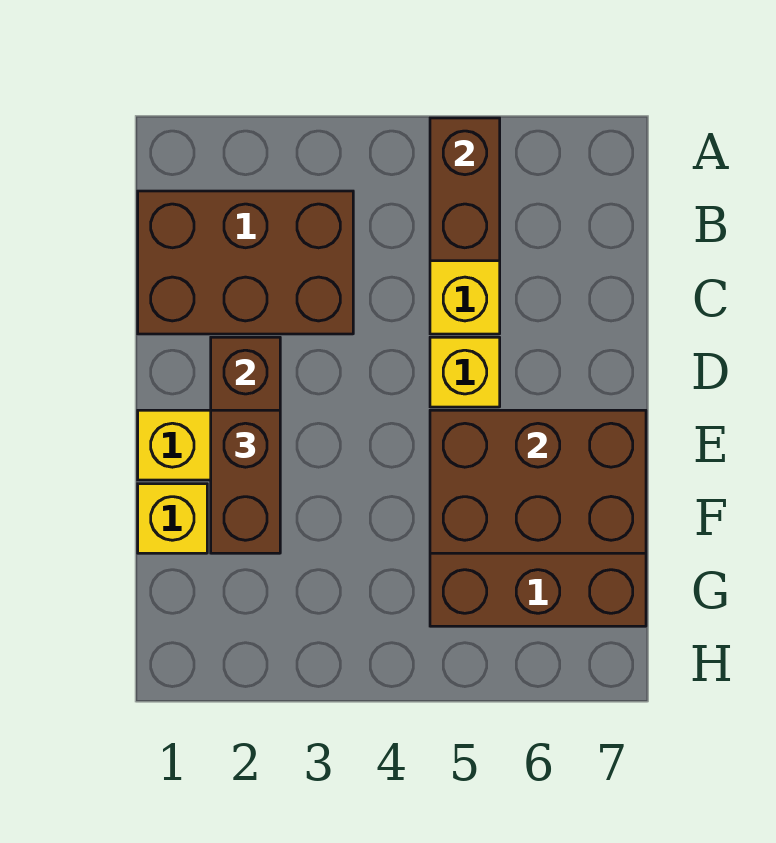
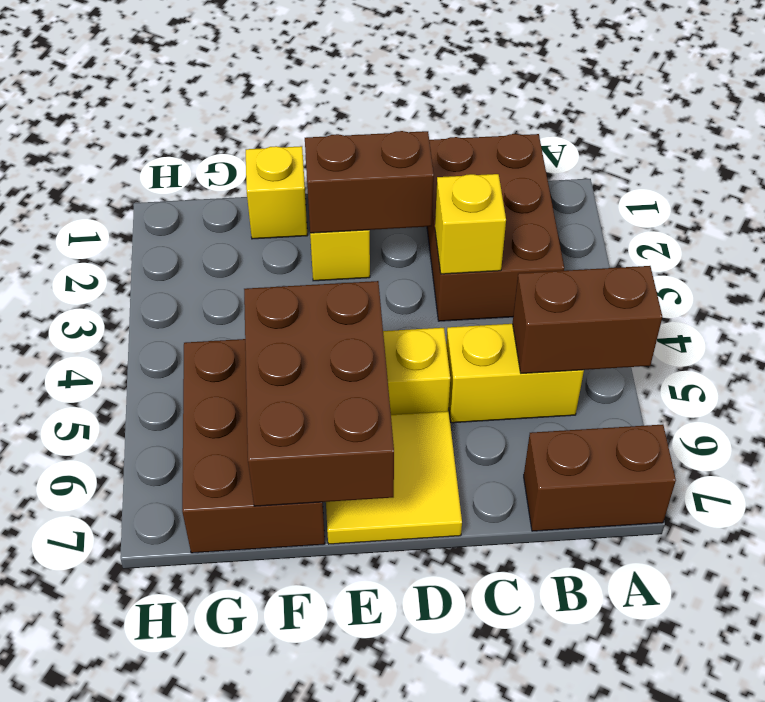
none -> yellow brick C3 level 2
none -> yellow tile D6:E7 level 1
brown brick E2:F2 level 3 -> brown brick A7:B7 level 1

